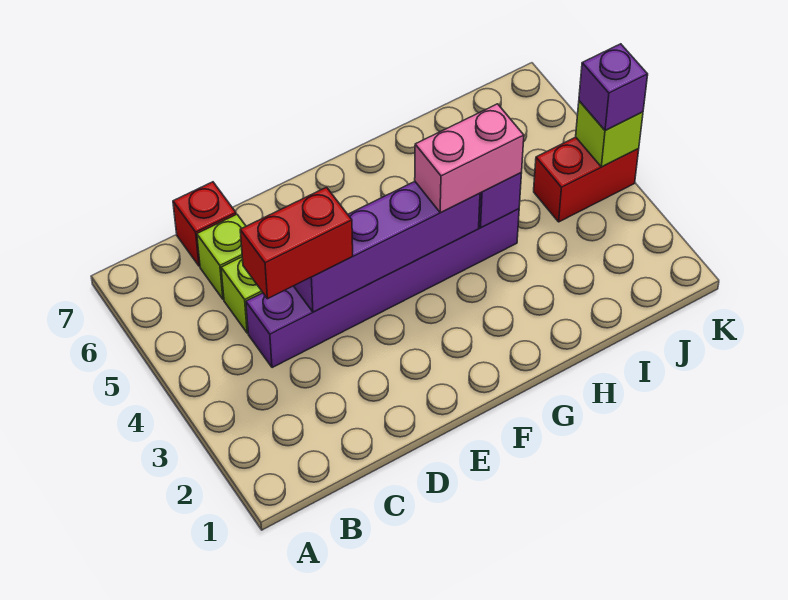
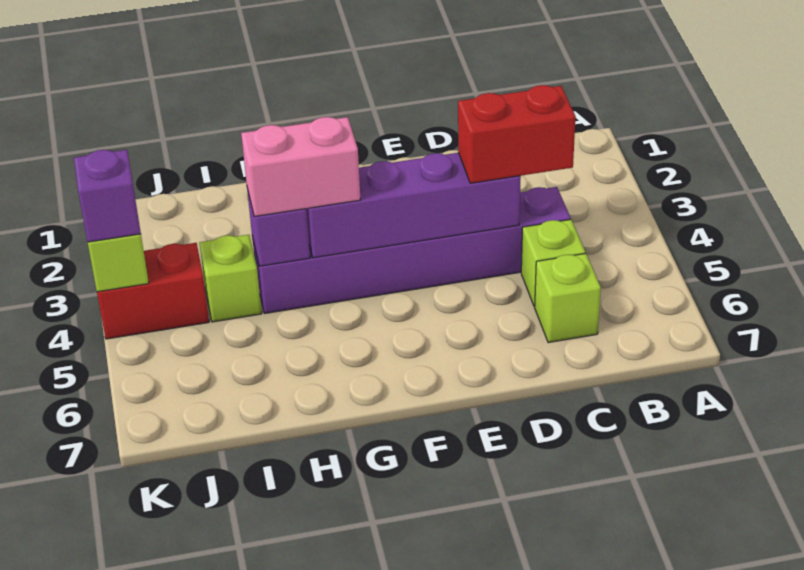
red brick C7 level 1 -> none
none -> lime brick I4 level 1

